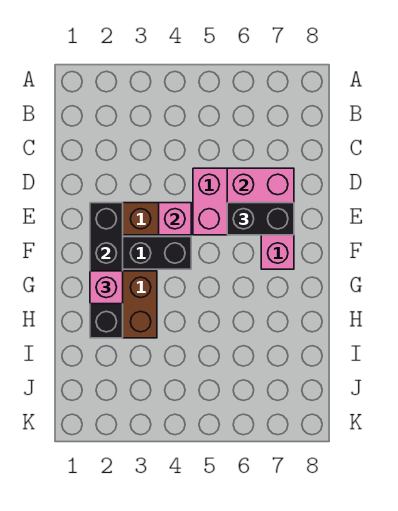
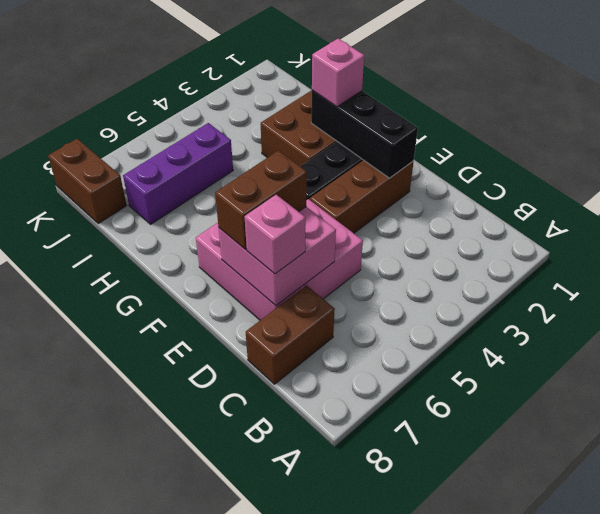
none -> brown brick C7:C8 level 1
black brick E2:H2 level 2 -> black brick E2:G2 level 2
pink brick E4 level 2 -> pink brick D7 level 3
black brick E6:E7 level 3 -> brown brick E6:E7 level 3
none -> purple brick I5:I7 level 1
none -> brown brick J8:K8 level 1

